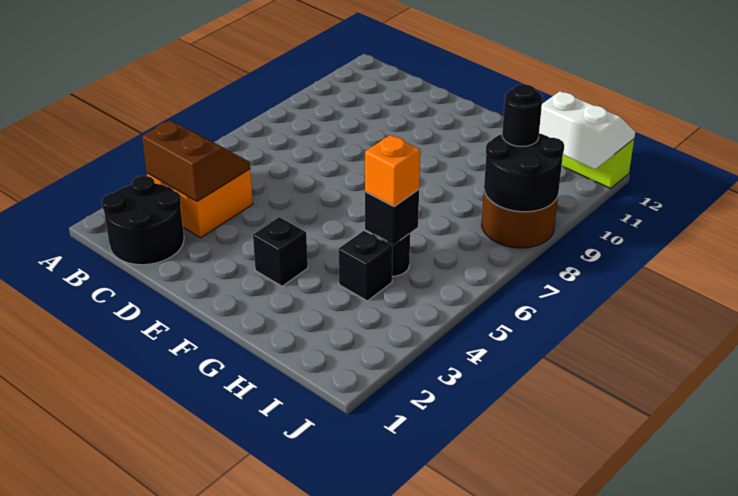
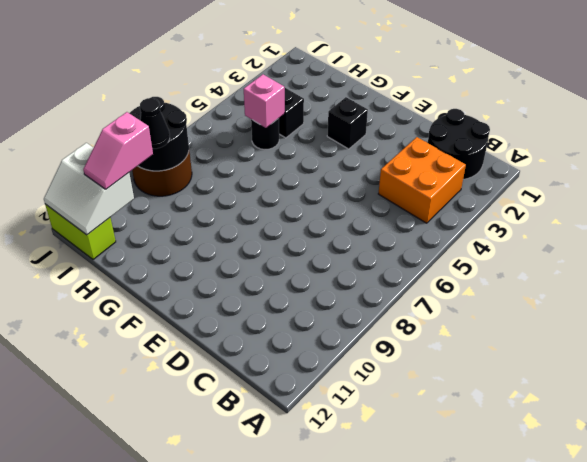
brown slope B3:C4 level 2 top 3 -> none
black brick H5 level 2 -> pink brick H5 level 2
orange brick H5 level 3 -> none
black round brick I9 level 3 -> black cone I9 level 3
none -> pink slope I10:I11 level 3 top 10

